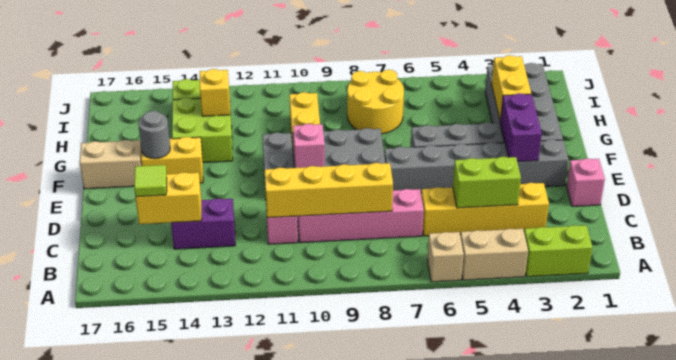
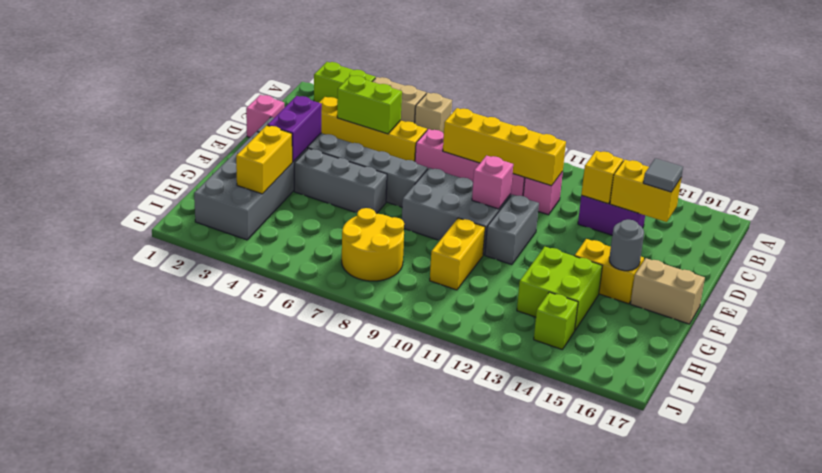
lime tile C15 level 3 -> grey tile C15 level 3
yellow brick H13 level 2 -> yellow brick C13 level 2

